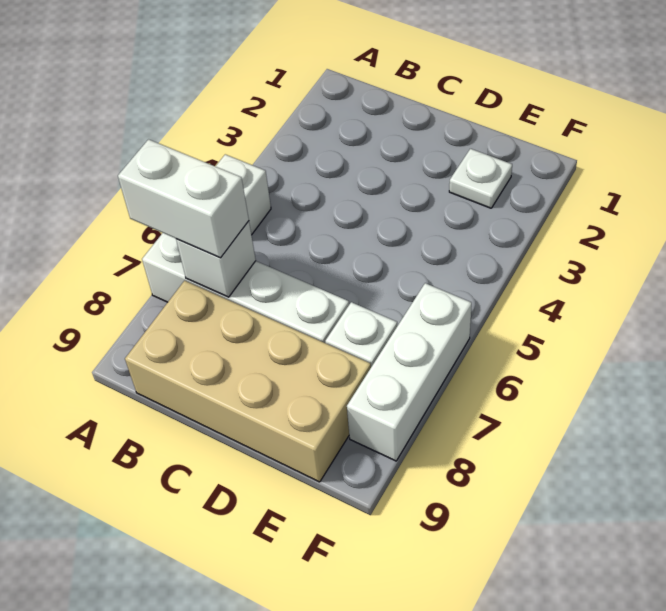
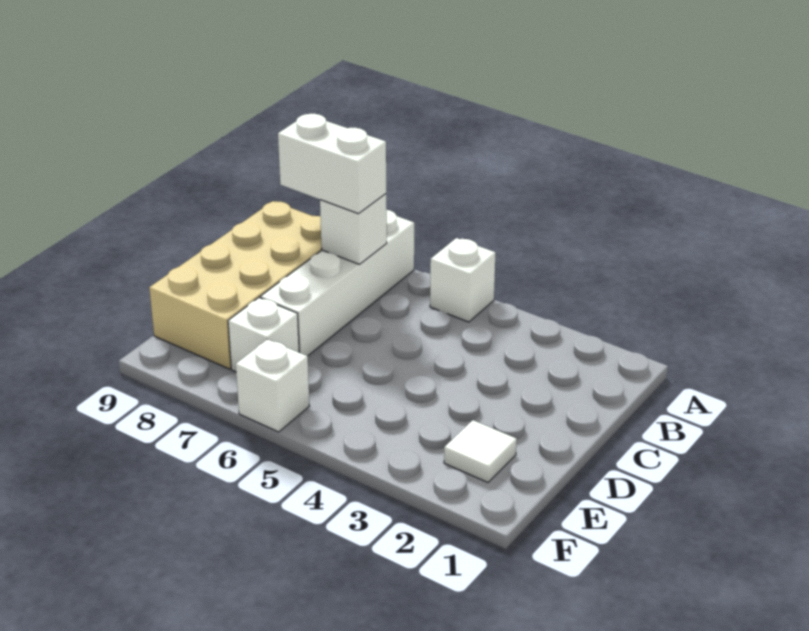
white brick A7:B7 level 3 -> white brick B7:B8 level 3
white plate E2 level 1 -> white tile E2 level 1
white brick F6:F8 level 1 -> white brick F6 level 1

